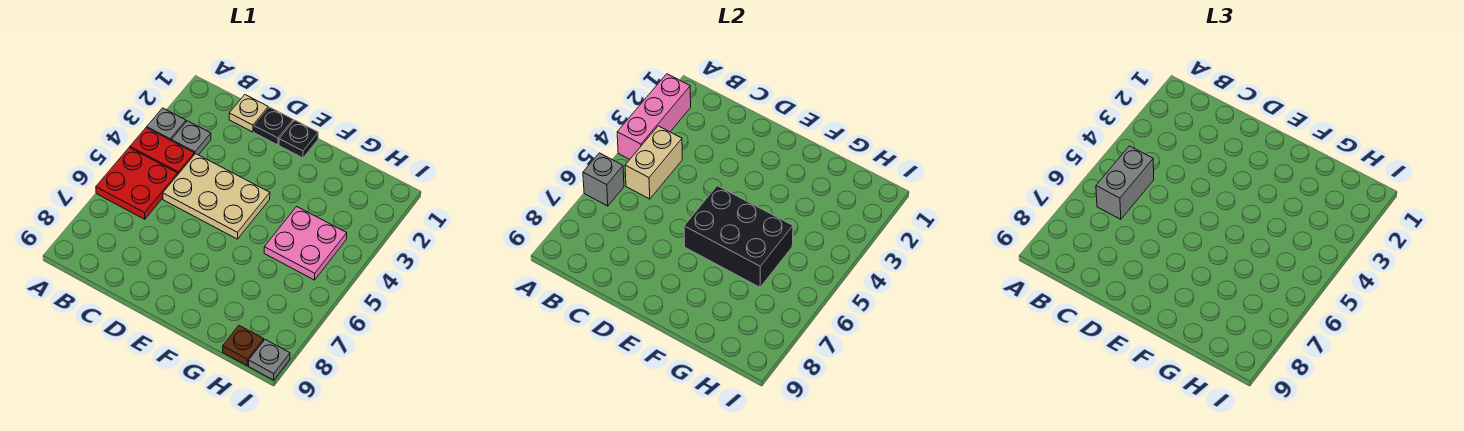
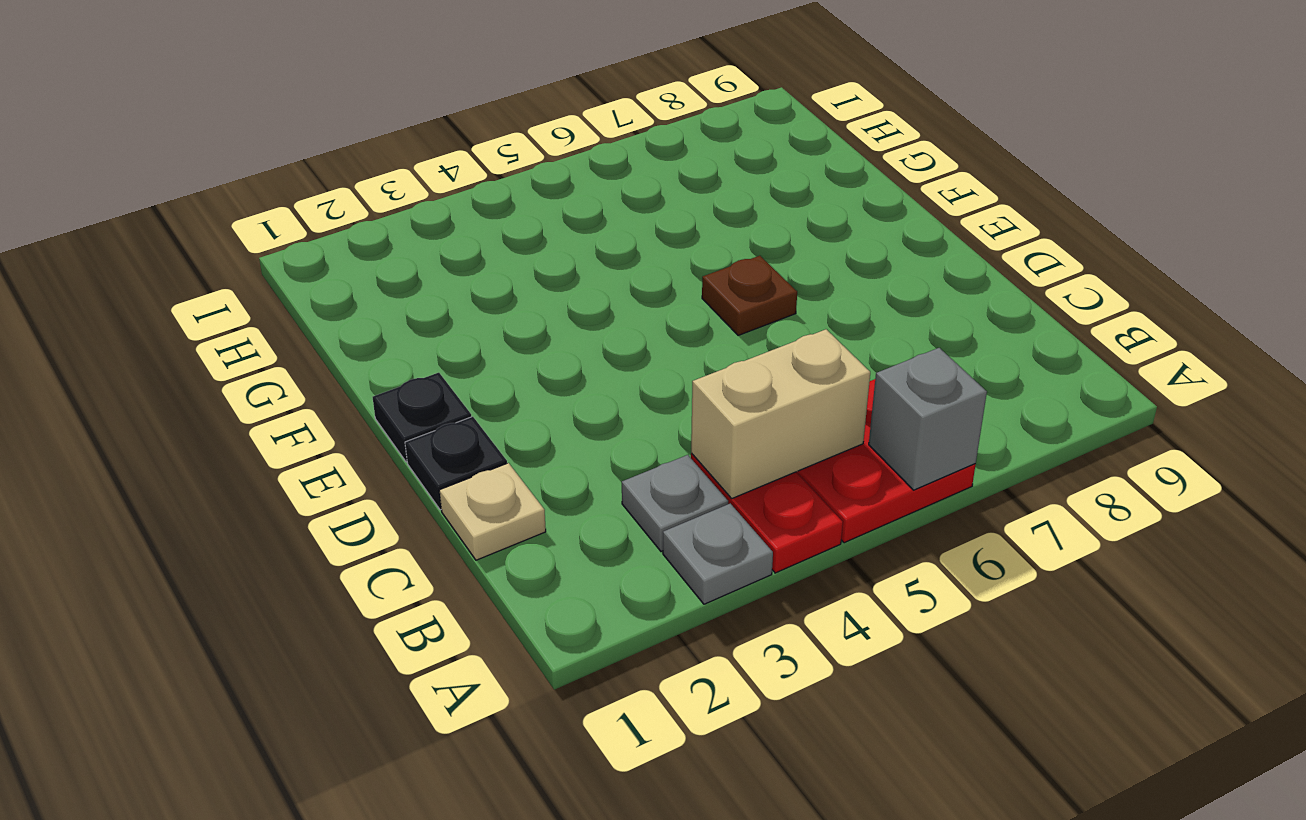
pink brick A2:A4 level 2 -> none
grey brick B5:B6 level 3 -> none
tan plate C4:E5 level 1 -> none
black brick E5:G6 level 2 -> none
pink plate G4:H5 level 1 -> none
brown plate H9 level 1 -> brown plate E6 level 1
grey plate I9 level 1 -> none

